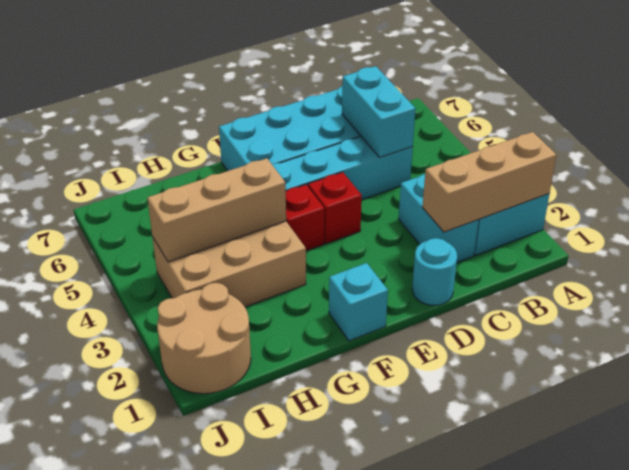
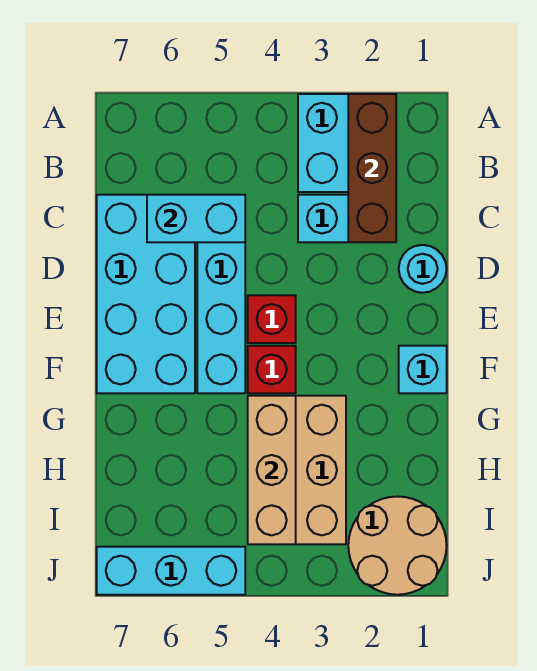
tan brick A2:C2 level 2 -> brown brick A2:C2 level 2
none -> cyan brick J5:J7 level 1

